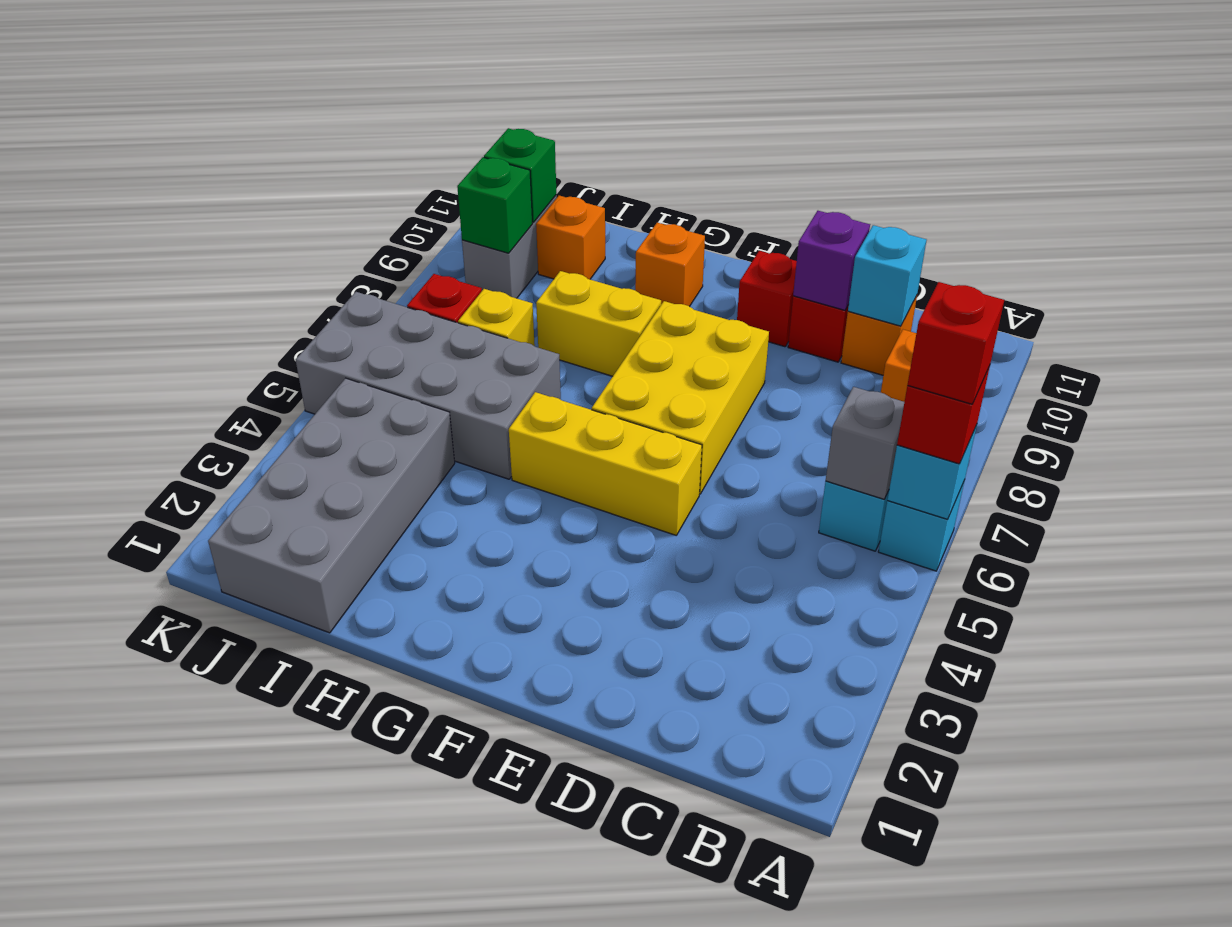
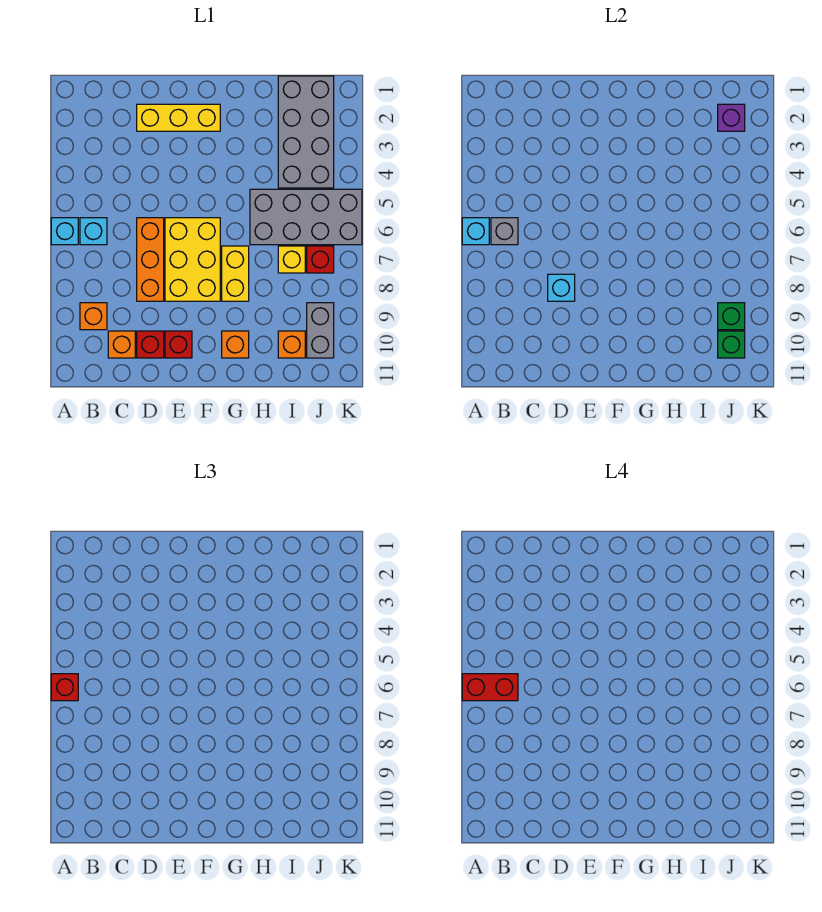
red brick A6 level 4 -> red brick A6:B6 level 4
cyan brick C10 level 2 -> cyan brick D8 level 2
none -> orange brick D6:D8 level 1
purple brick D10 level 2 -> purple brick J2 level 2
yellow brick E5:G5 level 1 -> yellow brick D2:F2 level 1
yellow brick G8:H8 level 1 -> yellow brick G7:G8 level 1

